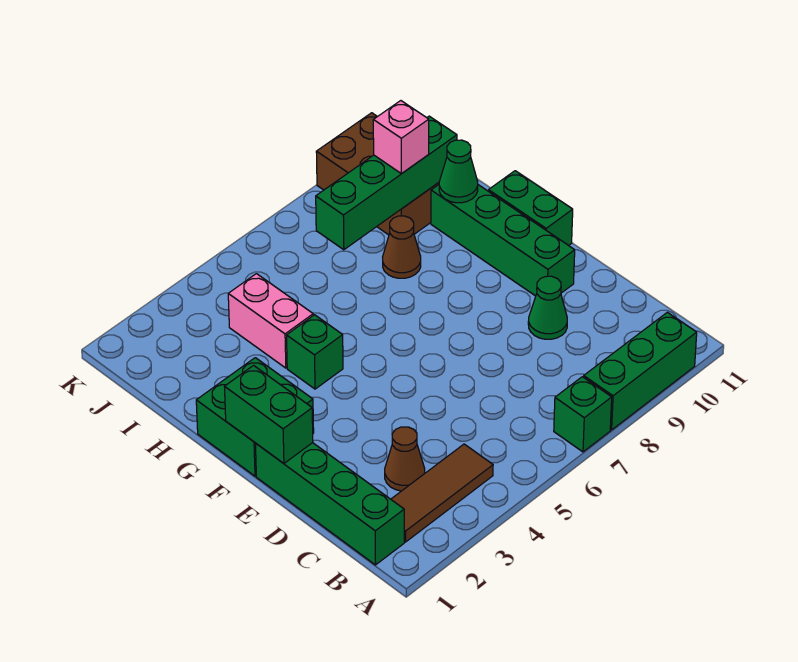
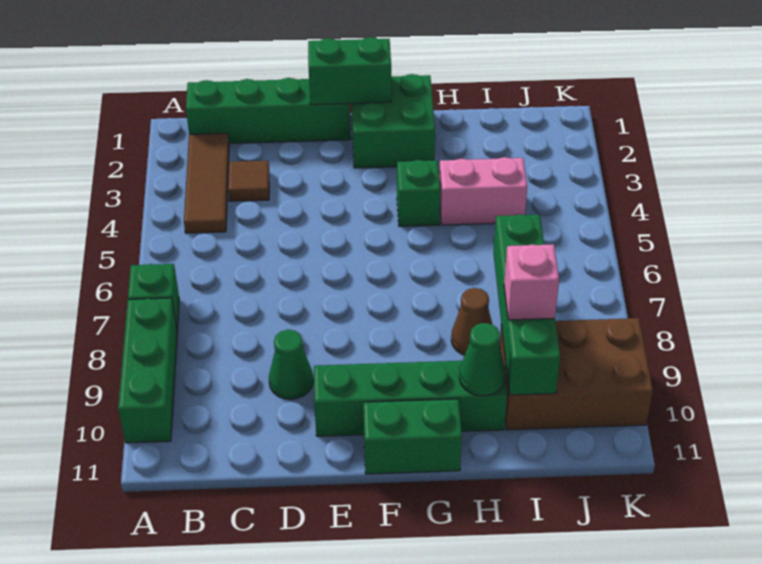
brown cone C3 level 1 -> brown tile C3 level 1

